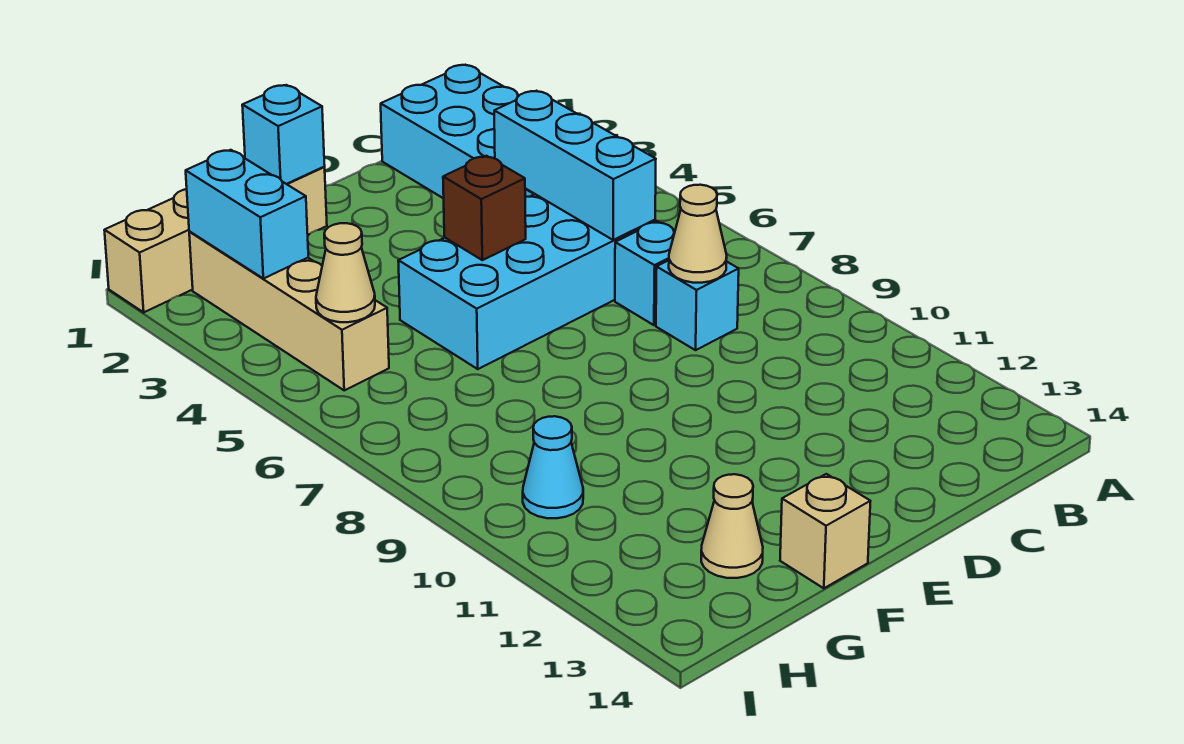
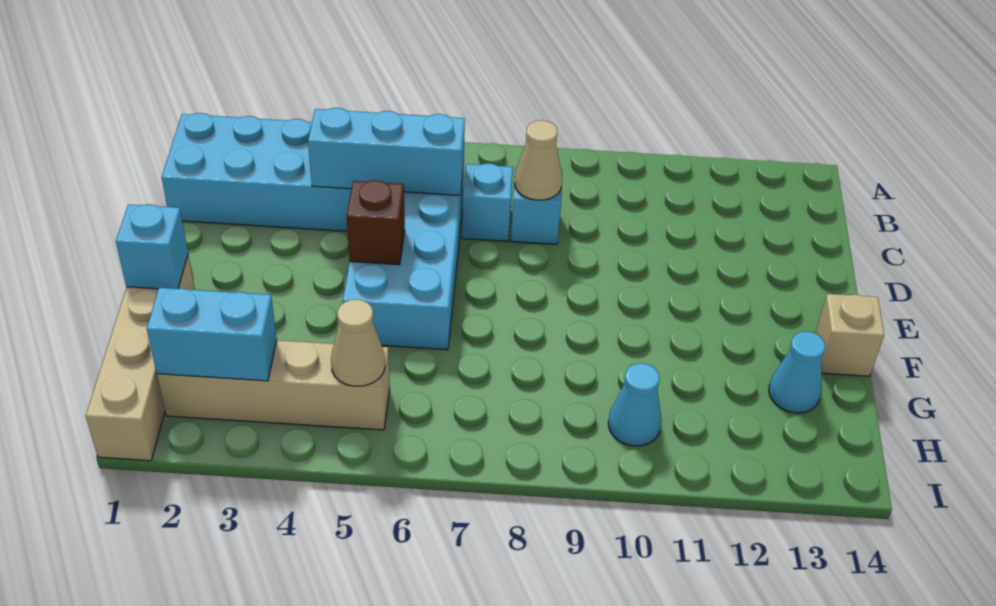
tan cone G13 level 1 -> cyan cone G13 level 1

